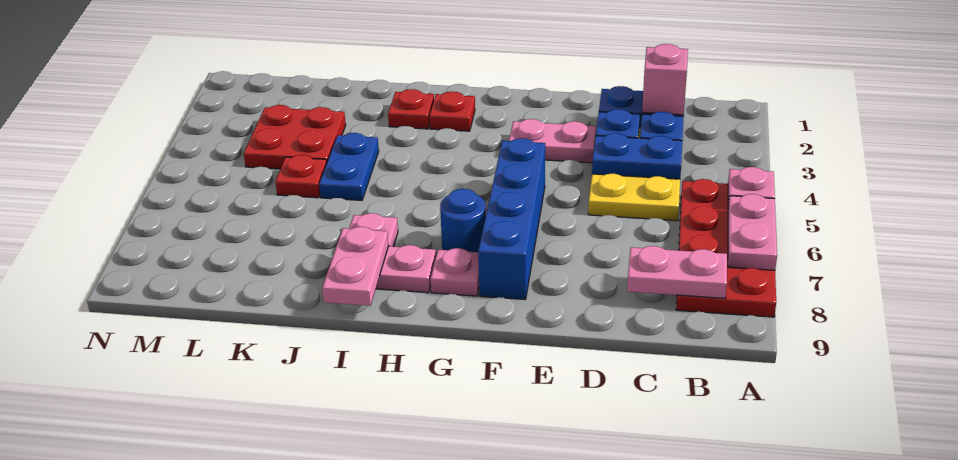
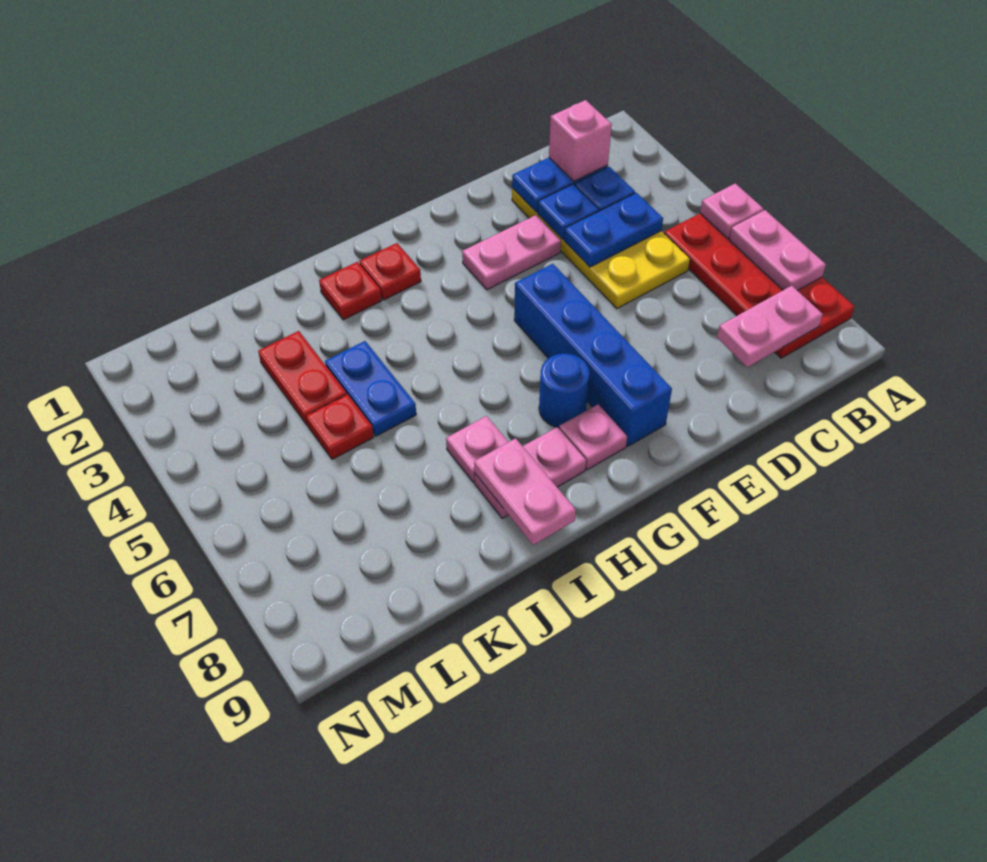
red plate K3:L4 level 1 -> red plate K3:K4 level 1

